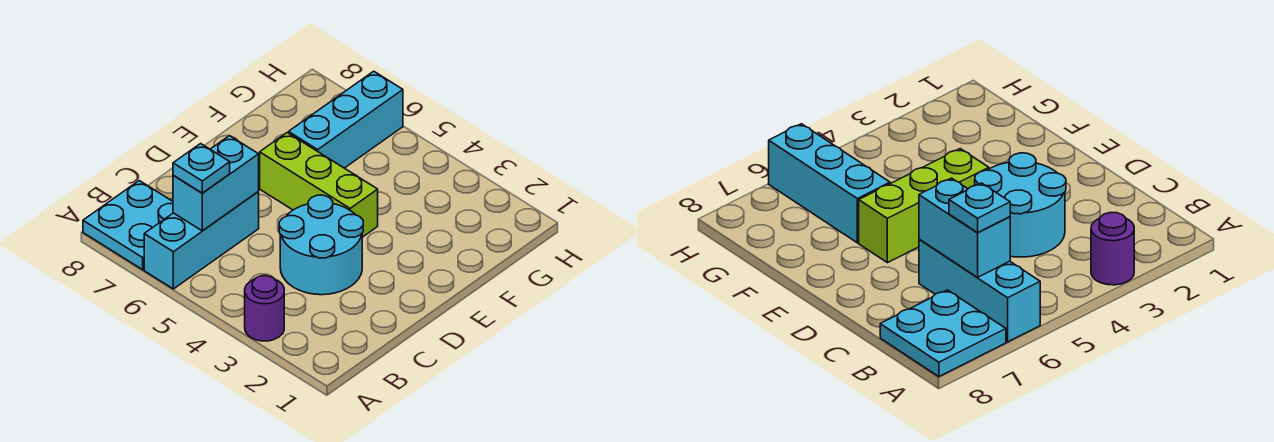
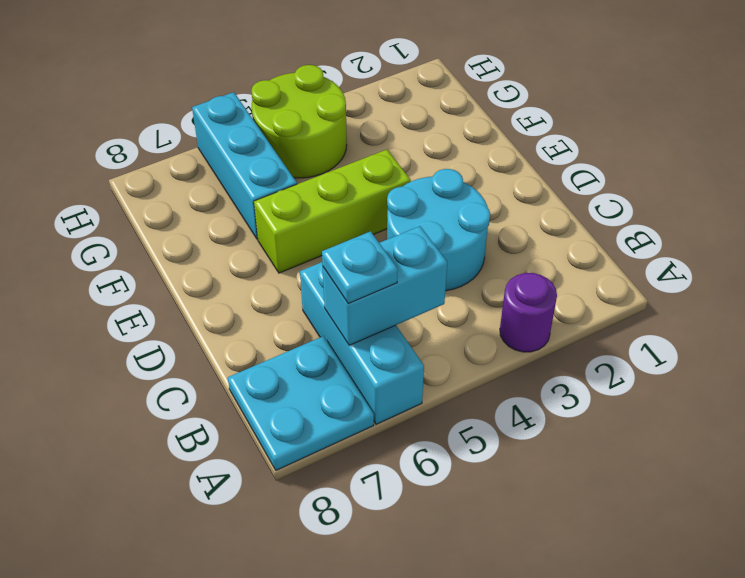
cyan brick B6:C6 level 2 -> cyan brick B5:B6 level 2
none -> lime round brick G4:H5 level 1

